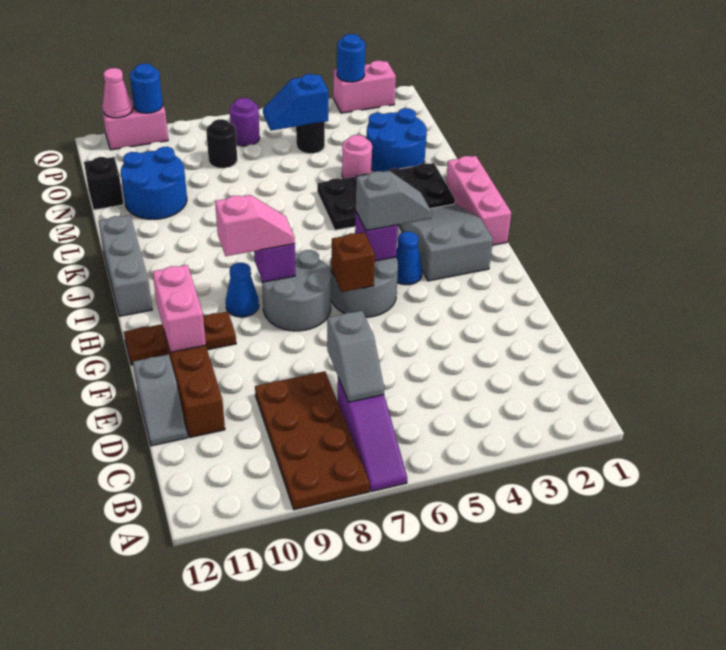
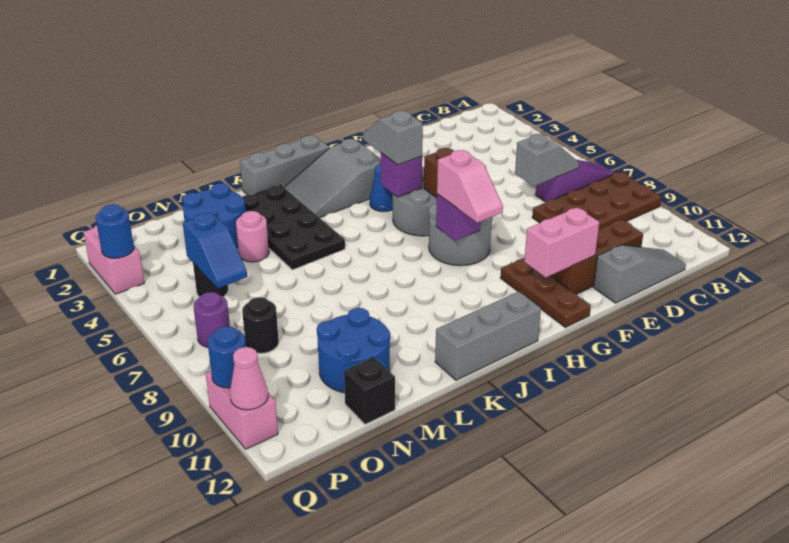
grey slope D12:E12 level 1 top E -> grey slope C12:E12 level 1 top E
pink slope H8:H9 level 3 top 9 -> pink slope H8:H9 level 3 top 8
blue cone H9 level 1 -> none
pink brick I1:K1 level 1 -> grey brick I1:K1 level 1

